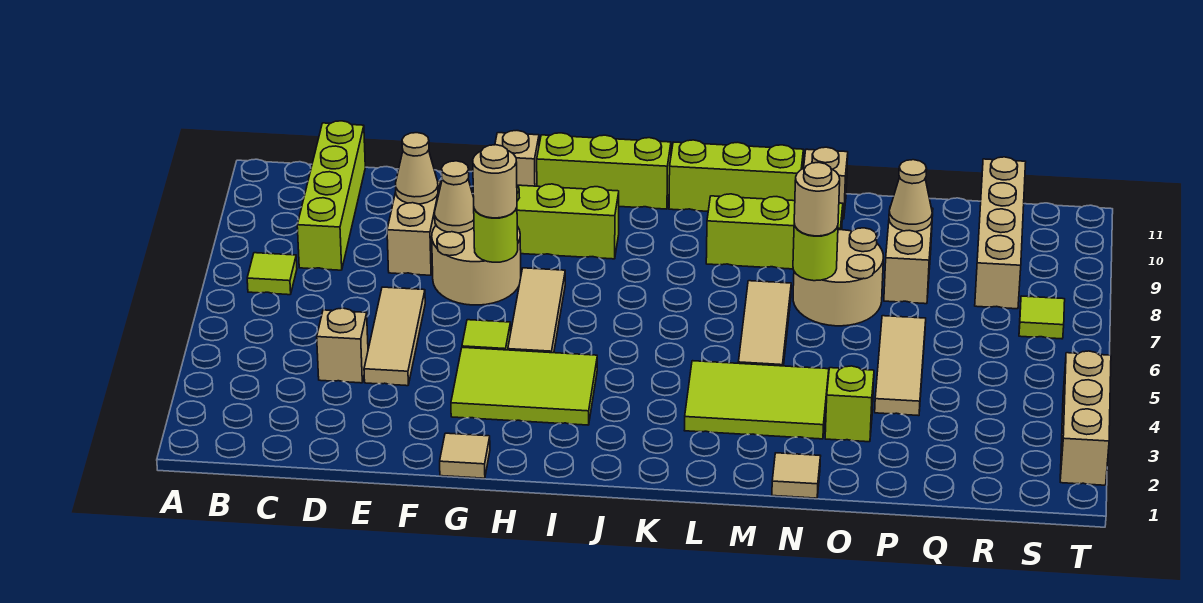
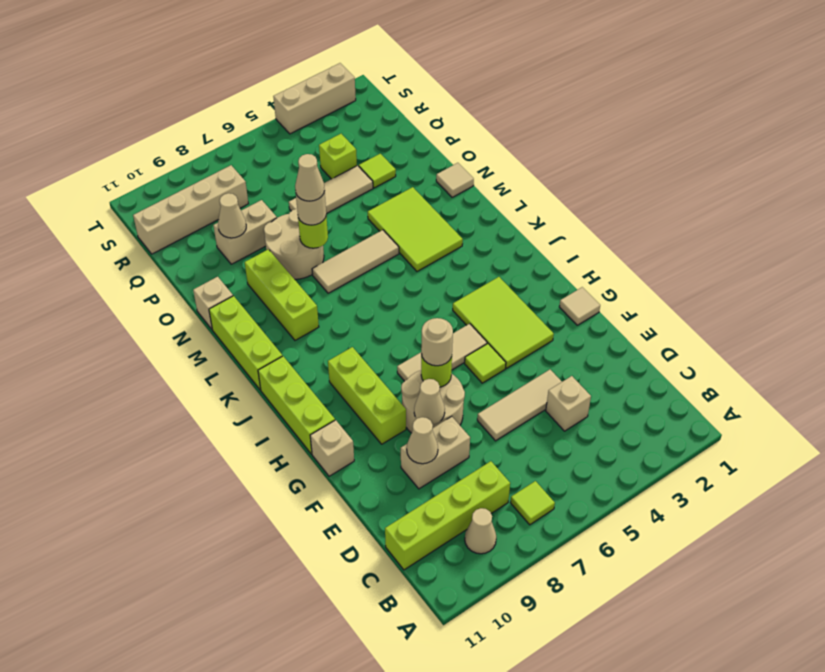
none -> tan cone B9 level 1
none -> tan cone N7 level 4
lime brick O3 level 1 -> lime brick Q4 level 1
lime tile S7 level 1 -> lime tile P3 level 1

